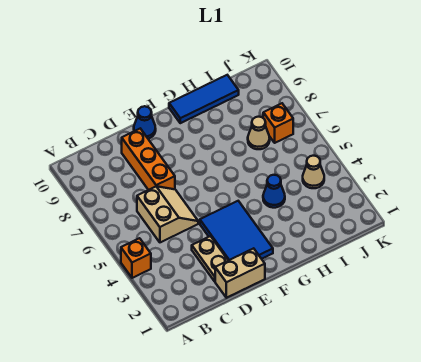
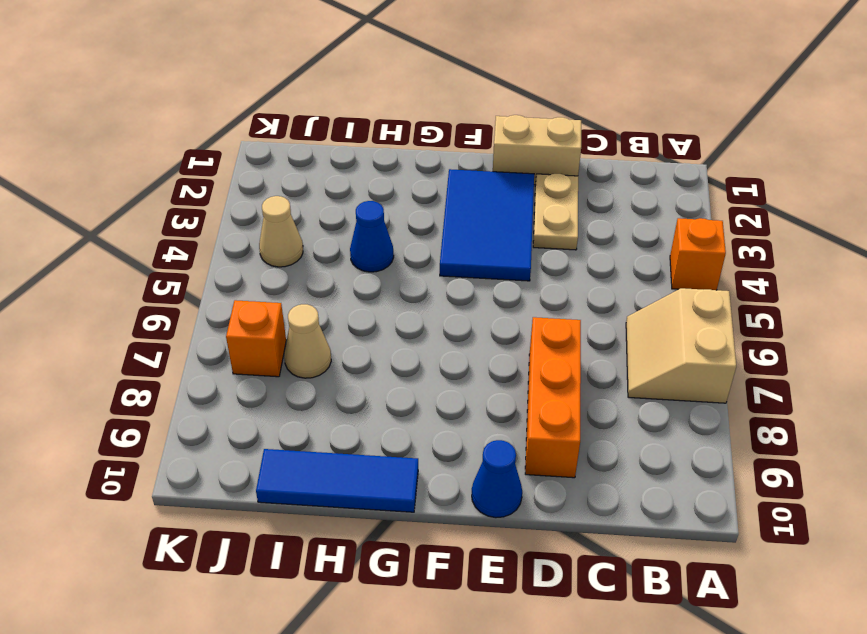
tan slope C5:D6 level 1 top C -> tan slope A6:B7 level 1 top A

